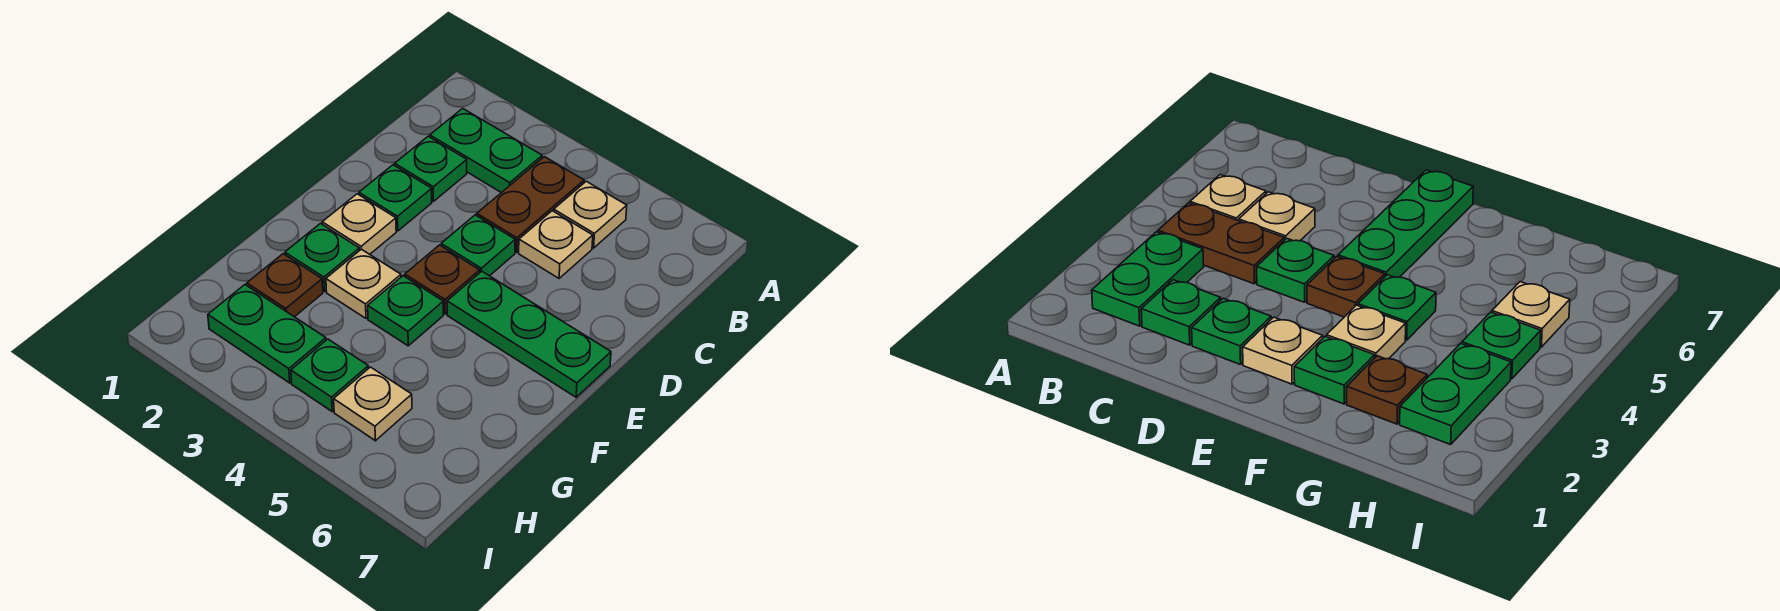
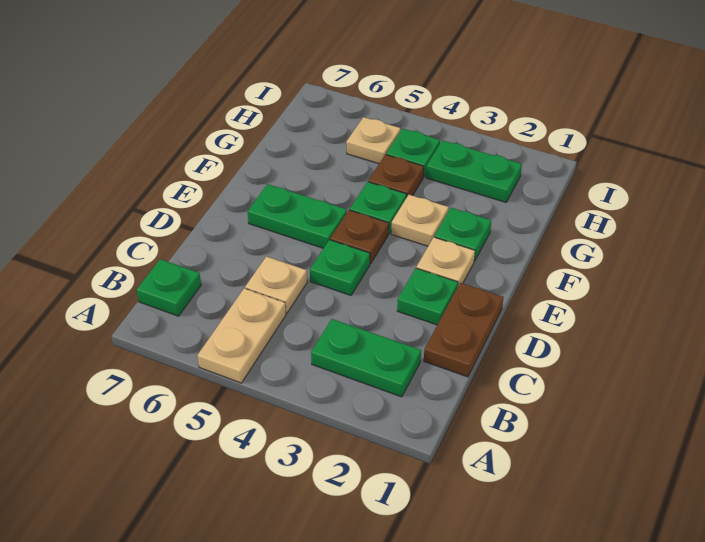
brown plate B4:C4 level 1 -> brown plate C1:D1 level 1
tan plate B5 level 1 -> tan plate A5:B5 level 1
green plate C2 level 1 -> green plate B7 level 1
green plate E5:E7 level 1 -> green plate E5:E6 level 1
brown plate G2 level 1 -> brown plate G4 level 1

